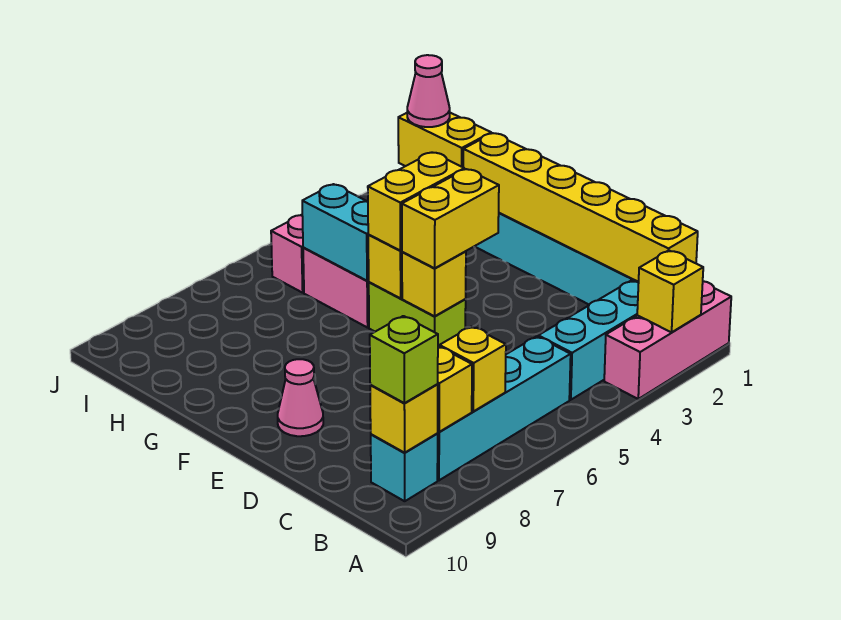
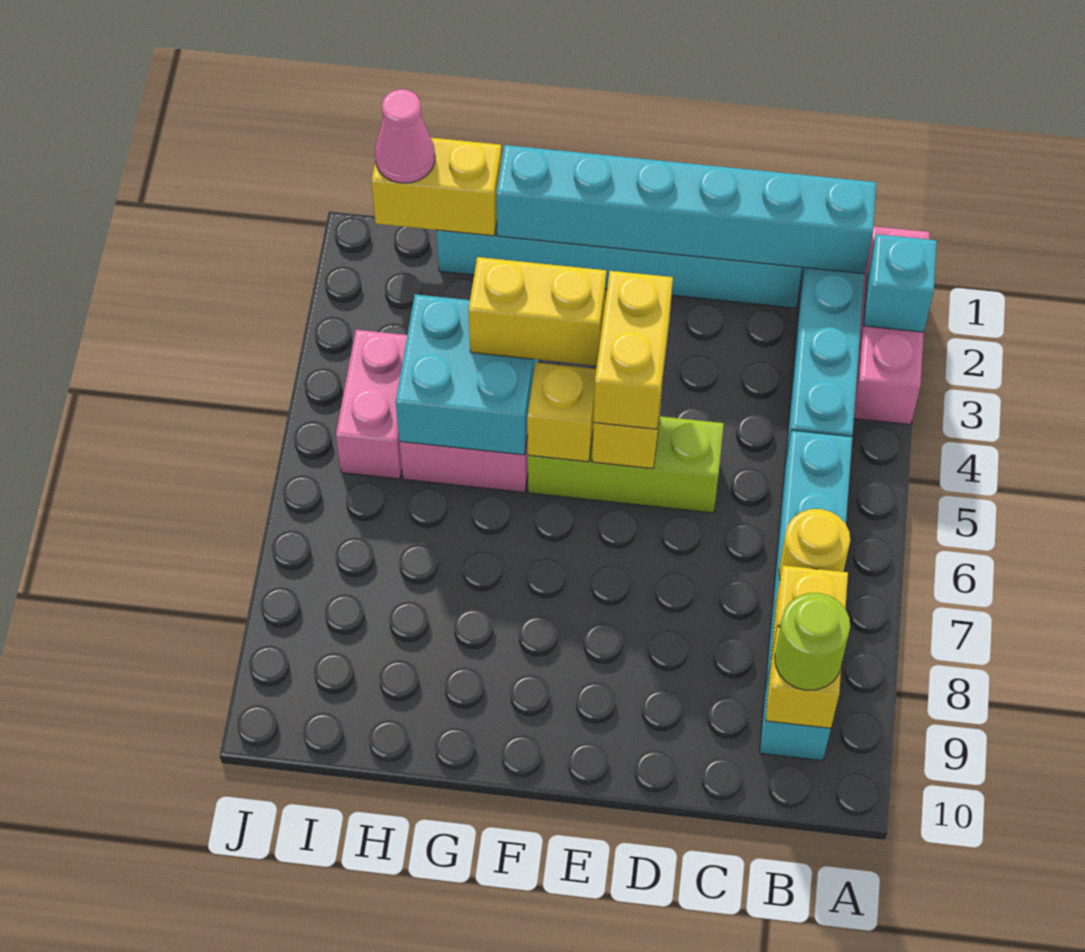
yellow brick A2 level 2 -> cyan brick A2 level 2
yellow brick B1:G1 level 2 -> cyan brick B1:G1 level 2
yellow brick B7 level 2 -> yellow round brick B7 level 2
lime brick B9 level 3 -> lime round brick B9 level 3
lime brick E5:F5 level 1 -> lime brick D5:F5 level 1
pink cone E9 level 1 -> none
yellow brick F4:F5 level 3 -> yellow brick F4:G4 level 3
cyan brick G5:H5 level 2 -> cyan brick G4:H5 level 2

